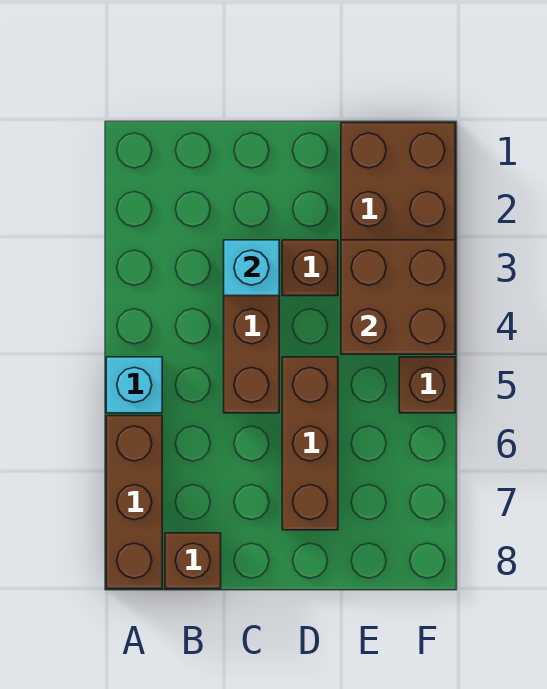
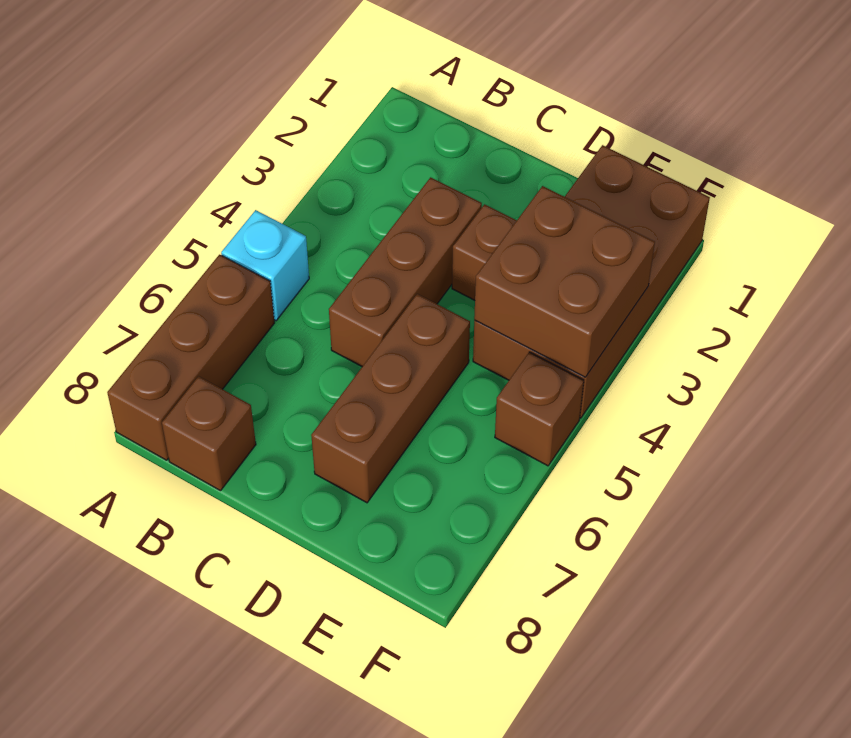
cyan brick C3 level 2 -> none

